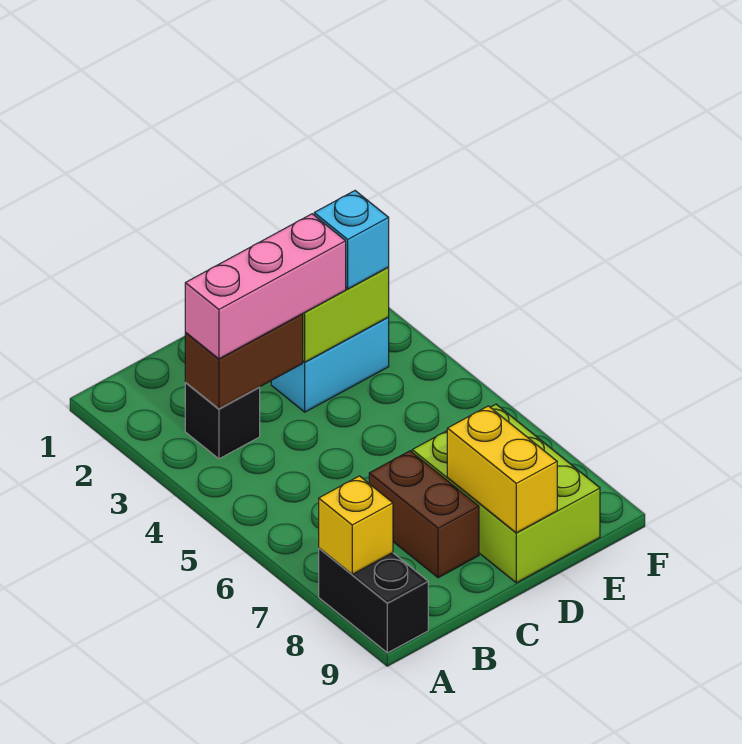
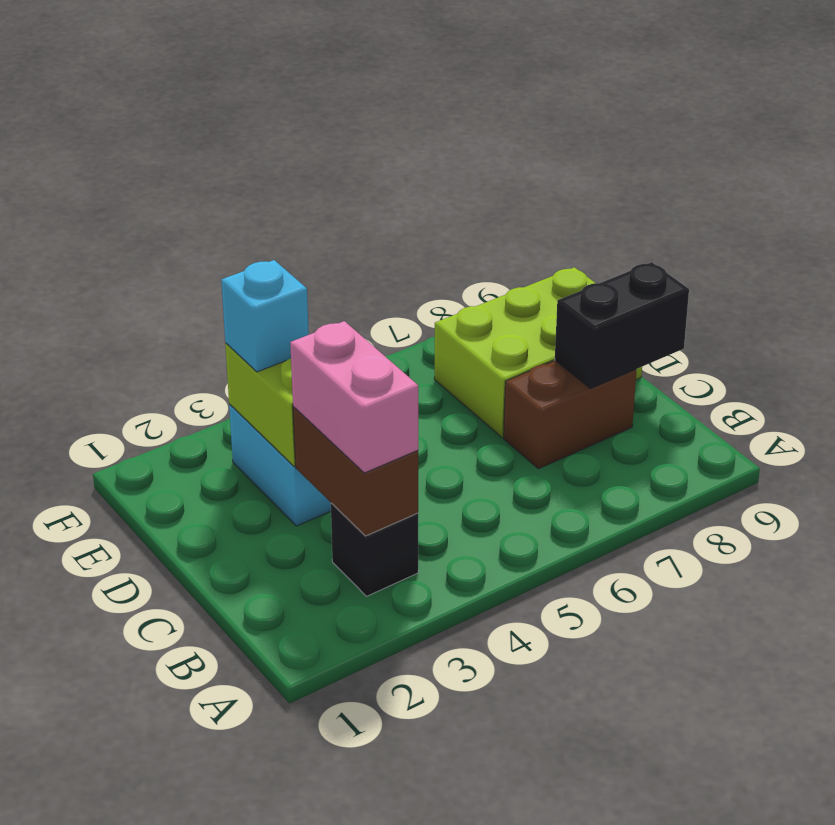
black brick A8:A9 level 1 -> black brick C8:C9 level 2
yellow brick A8 level 2 -> none
pink brick B3:D3 level 3 -> pink brick B3:C3 level 3
yellow brick D8:D9 level 2 -> none

